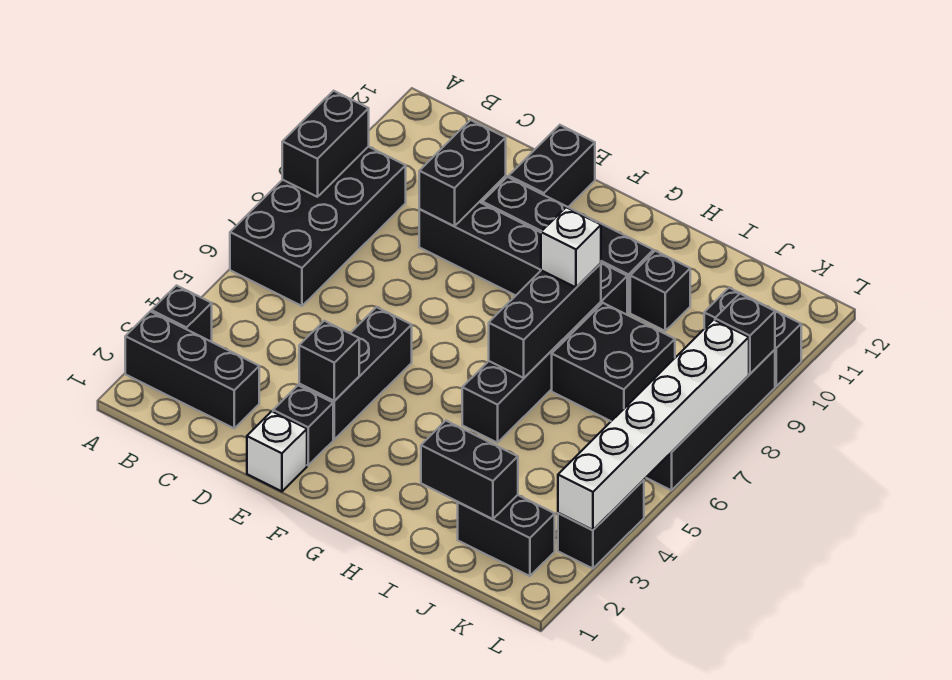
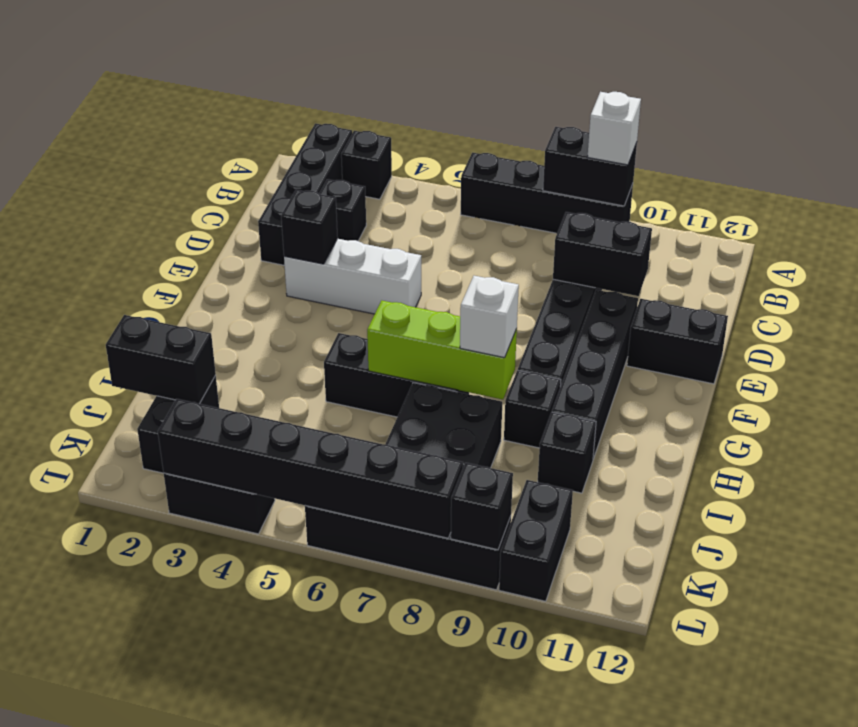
black brick A2:C2 level 1 -> black brick A2:D2 level 1
black brick A6:B9 level 1 -> black brick A6:A9 level 1
white brick E1 level 1 -> white brick A9 level 3
black brick E2 level 1 -> black brick C3 level 1
black brick E3:E5 level 1 -> white brick E3:E5 level 1
black brick H6:H8 level 2 -> lime brick H6:H8 level 2
black brick I2:J2 level 2 -> black brick J1:J2 level 2
white brick L3:L8 level 2 -> black brick L3:L8 level 2

